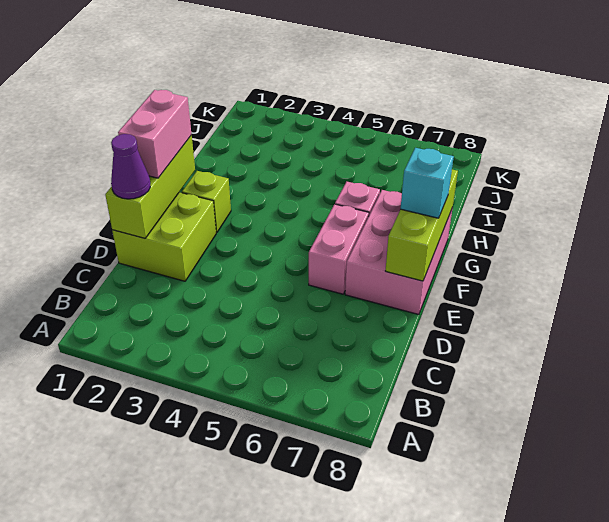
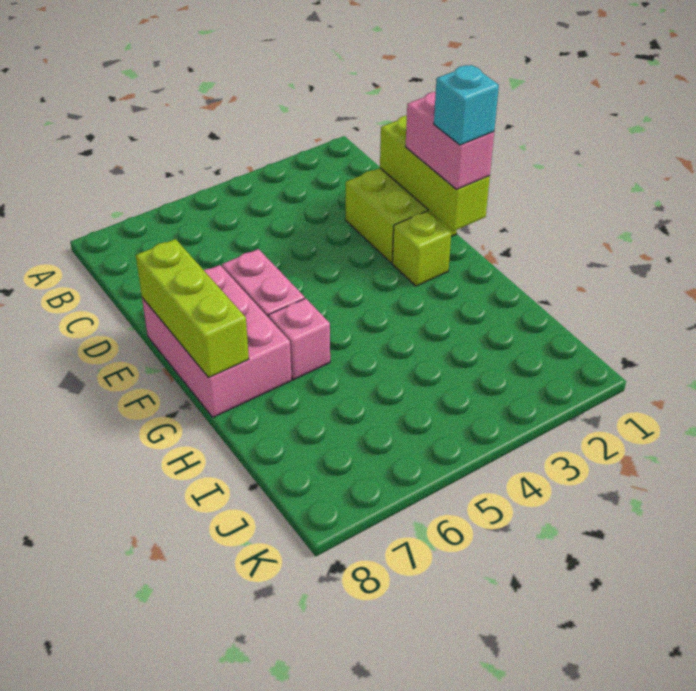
purple cone D1 level 3 -> none
cyan brick F8 level 3 -> cyan brick F1 level 4

